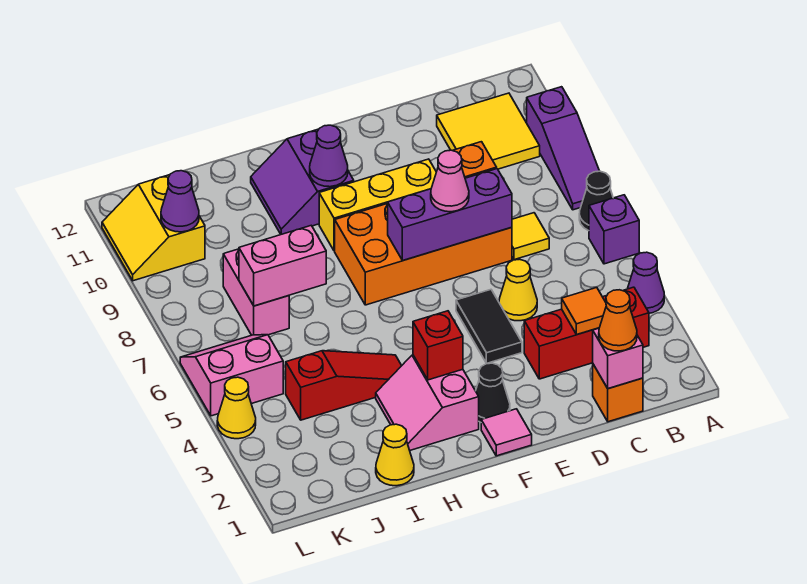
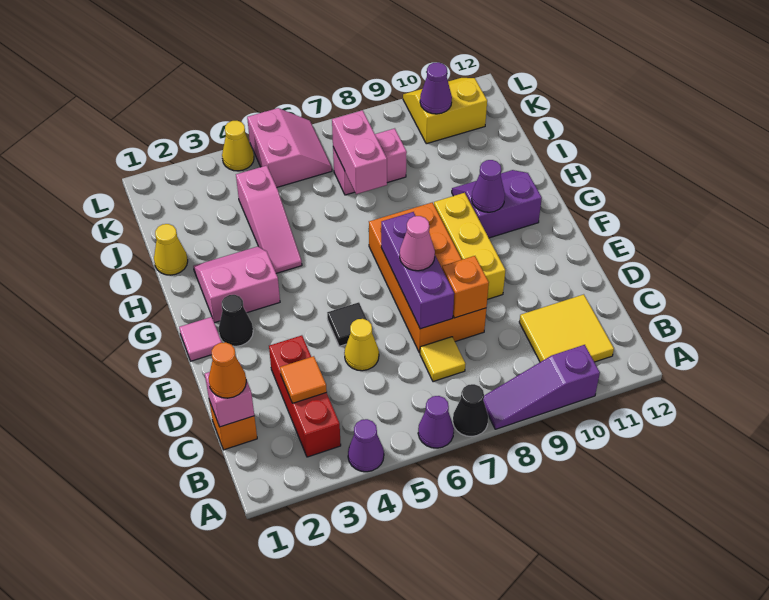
purple brick A6 level 1 -> purple cone A6 level 1
black tile E4:E5 level 1 -> black tile E5 level 1
red brick G3 level 2 -> none
red slope H4:J4 level 1 top J -> pink slope H4:J4 level 1 top J

